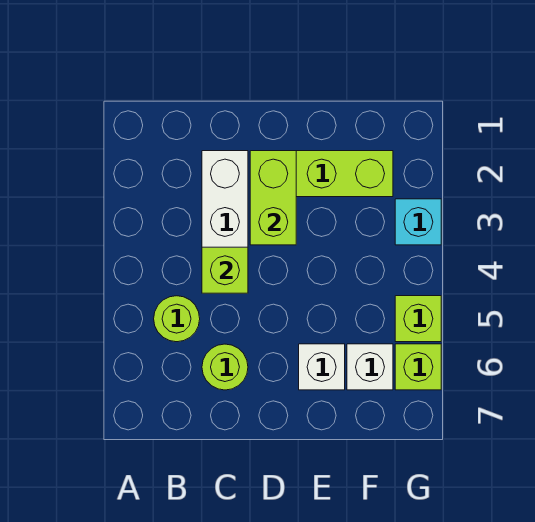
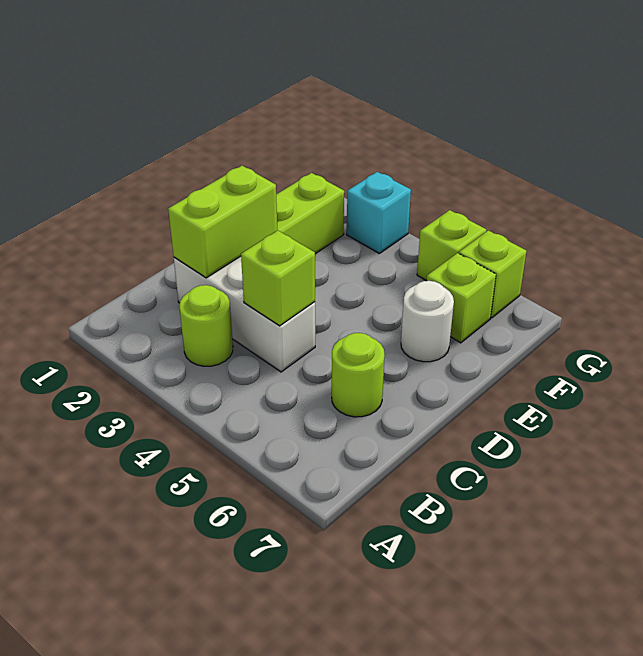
lime round brick B5 level 1 -> lime round brick B3 level 1
lime brick D2:D3 level 2 -> lime brick C2:D2 level 2
white brick E6 level 1 -> white round brick E6 level 1
white brick F6 level 1 -> lime brick F6 level 1

